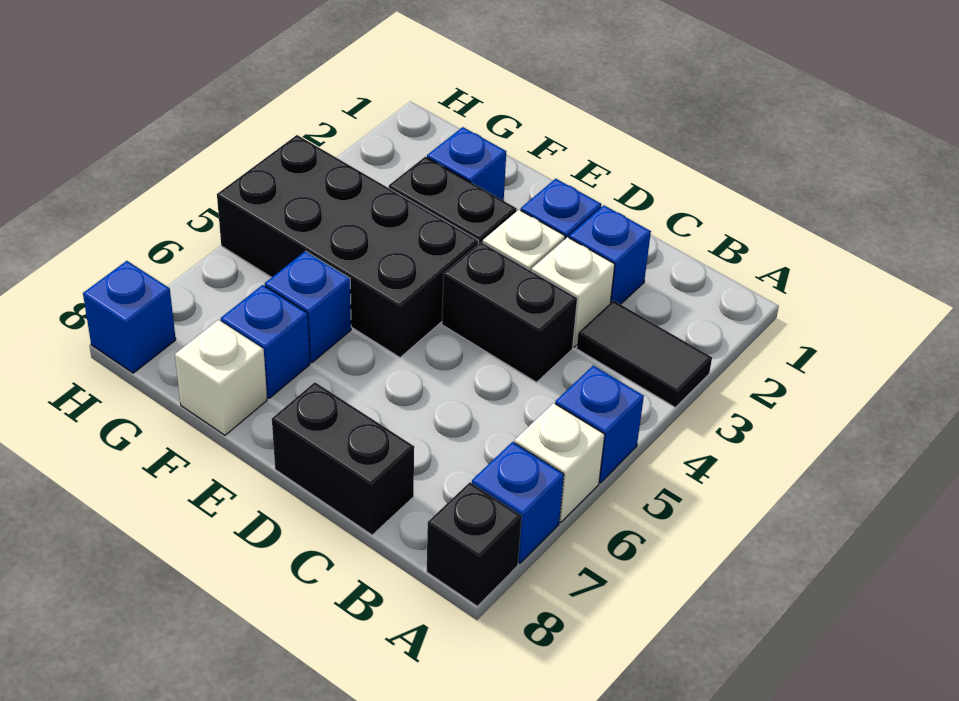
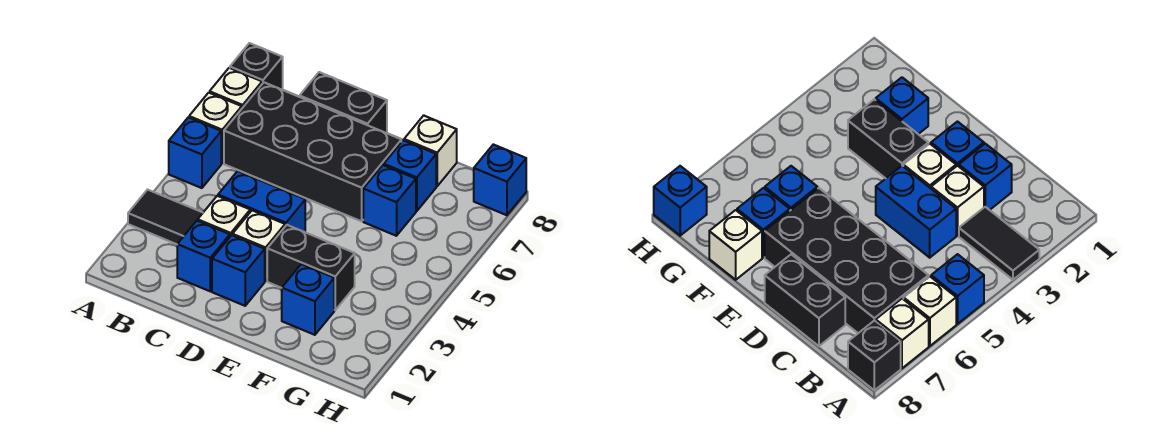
blue brick A7 level 1 -> white brick A7 level 1
black brick C4:D4 level 1 -> blue brick C4:D4 level 1
black brick E4:H5 level 1 -> black brick B6:E7 level 1

